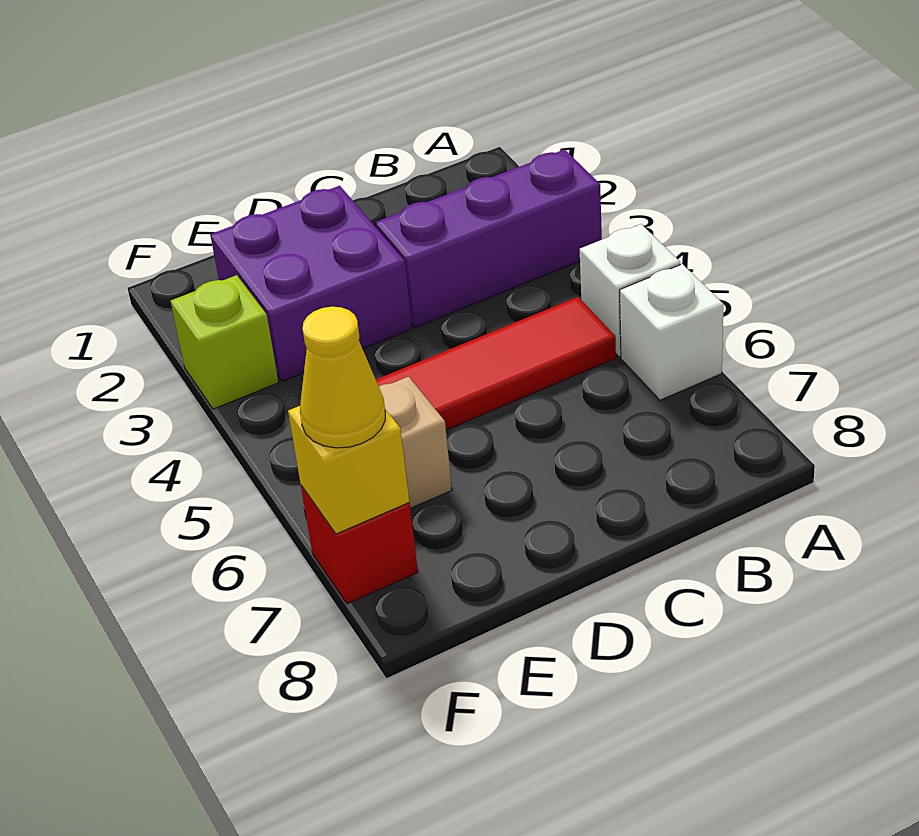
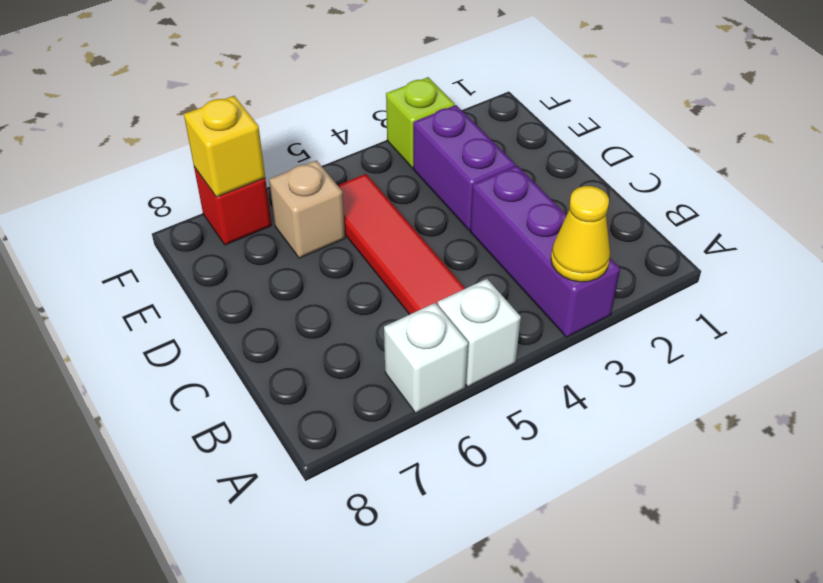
purple brick D2:E3 level 1 -> purple brick D3:E3 level 1
yellow cone F7 level 3 -> yellow cone A3 level 2

